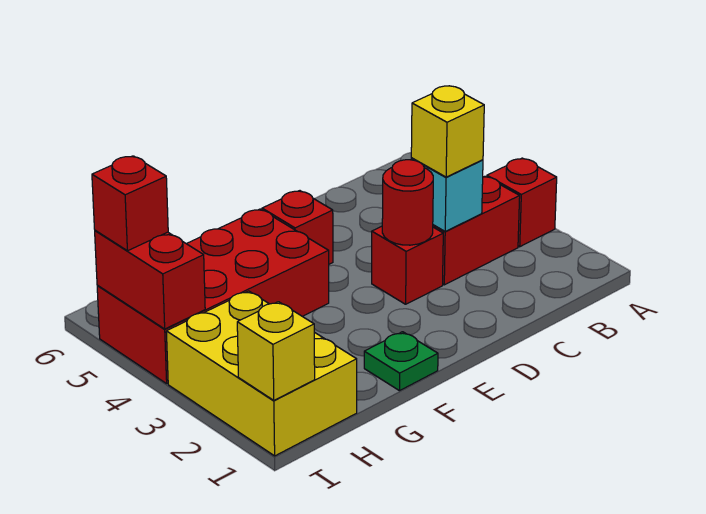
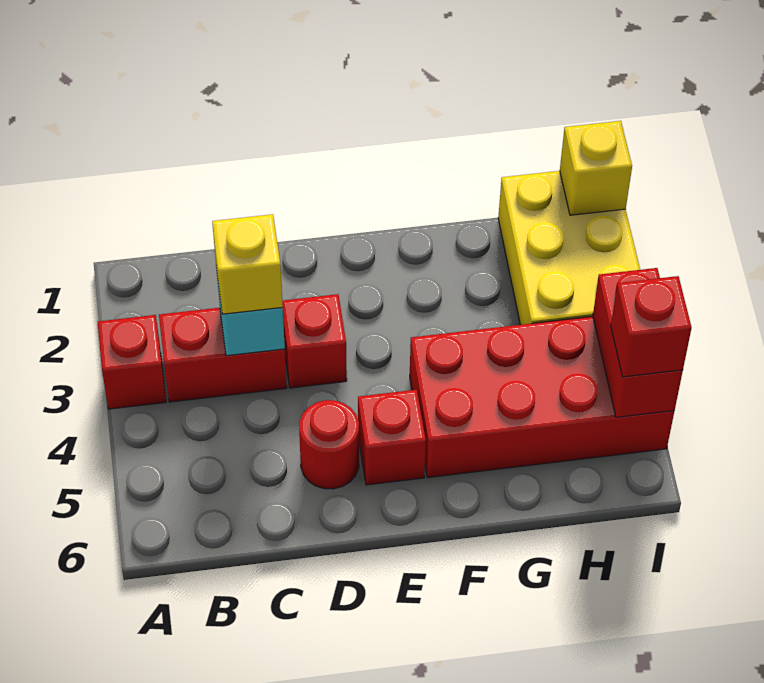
red round brick D3 level 2 -> red round brick D5 level 1
green plate F1 level 1 -> none

